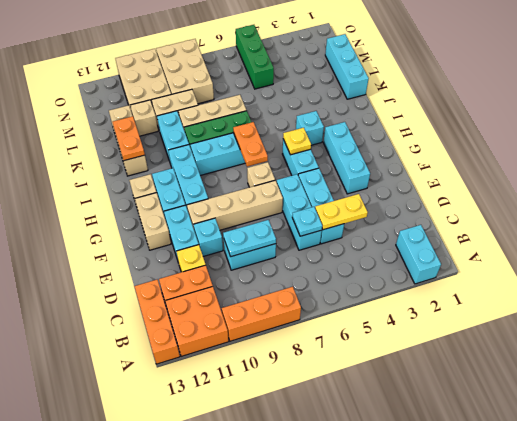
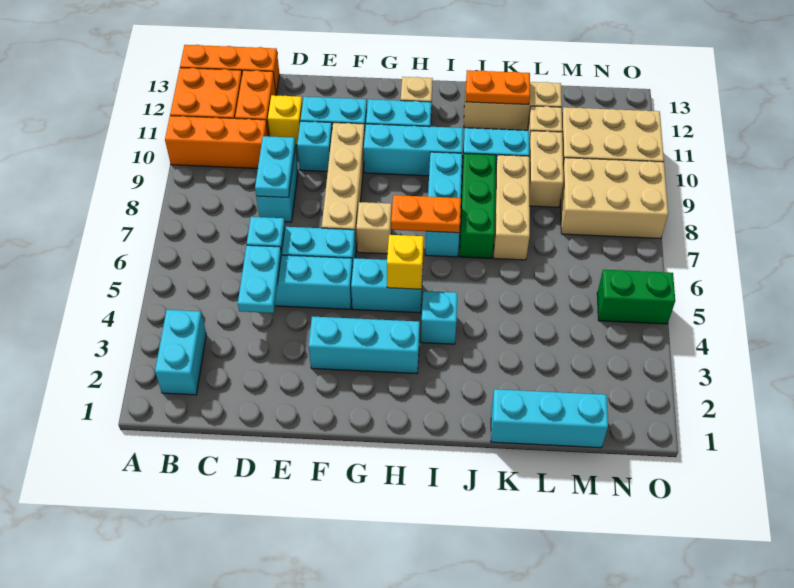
cyan brick A2:B2 level 1 -> cyan brick B2:B3 level 1
orange brick A8:A10 level 1 -> orange brick A10:C10 level 1
yellow plate D4:D5 level 2 -> cyan plate D4:D5 level 2
tan brick F12:G12 level 1 -> none
yellow plate H5 level 2 -> yellow brick H5 level 2
green brick M5:O5 level 1 -> green brick N5:O5 level 1

